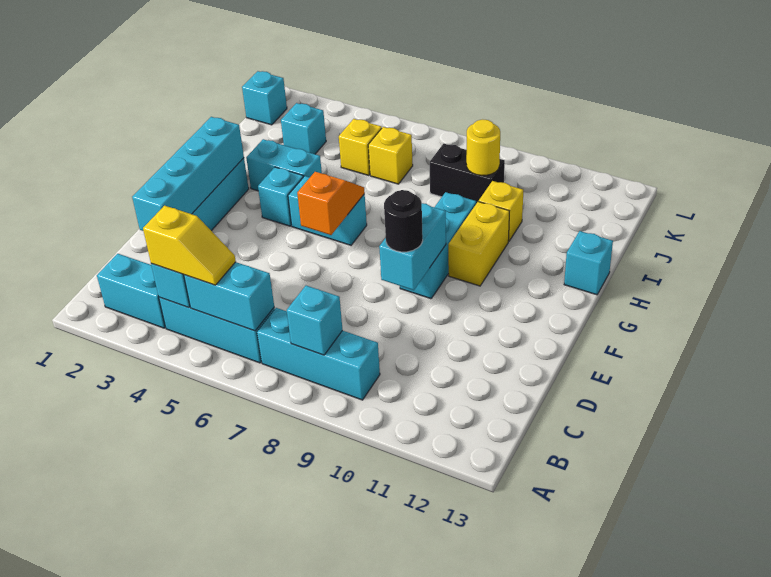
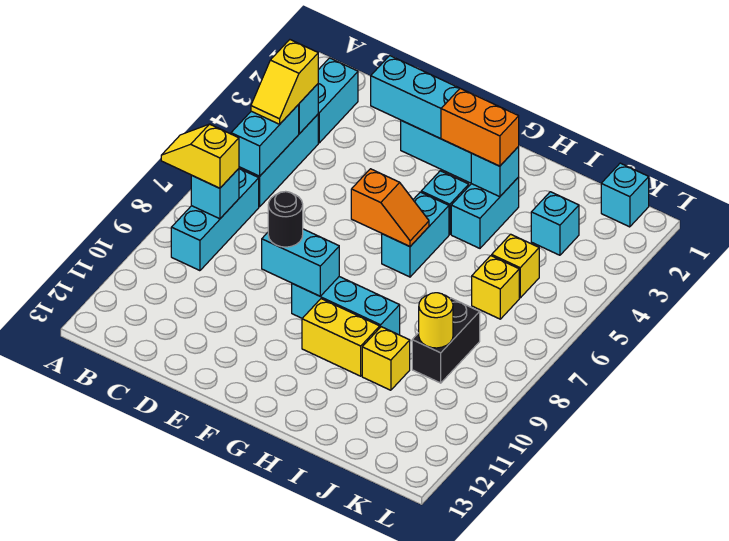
none -> yellow slope A8:B8 level 3 top B
none -> orange brick G3:H3 level 3
cyan brick H13 level 1 -> cyan brick H3 level 2

